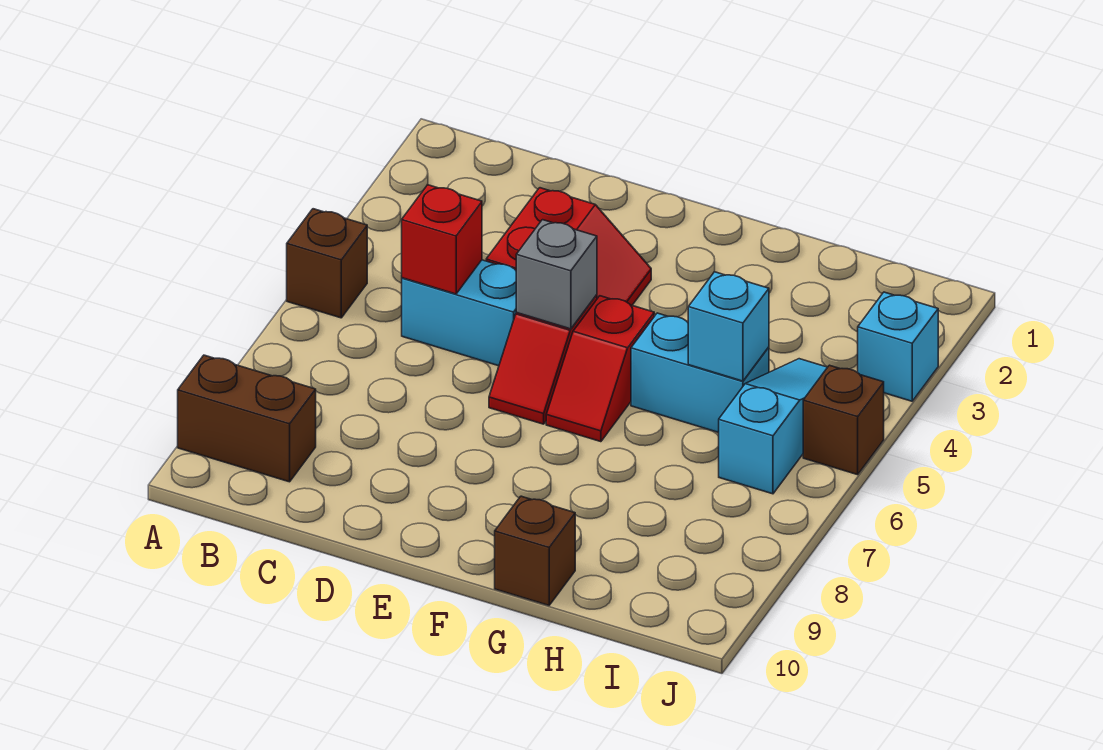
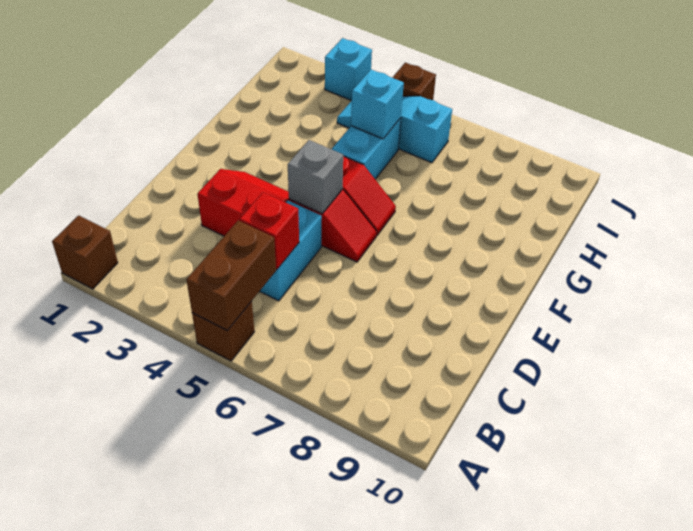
brown brick A9:B9 level 1 -> brown brick A5:B5 level 2
brown brick G10 level 1 -> brown brick A1 level 1

